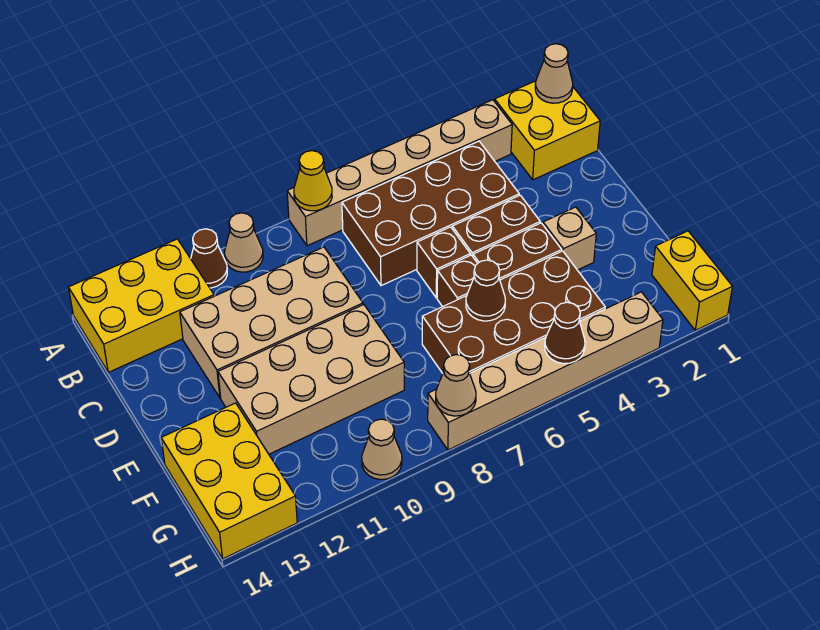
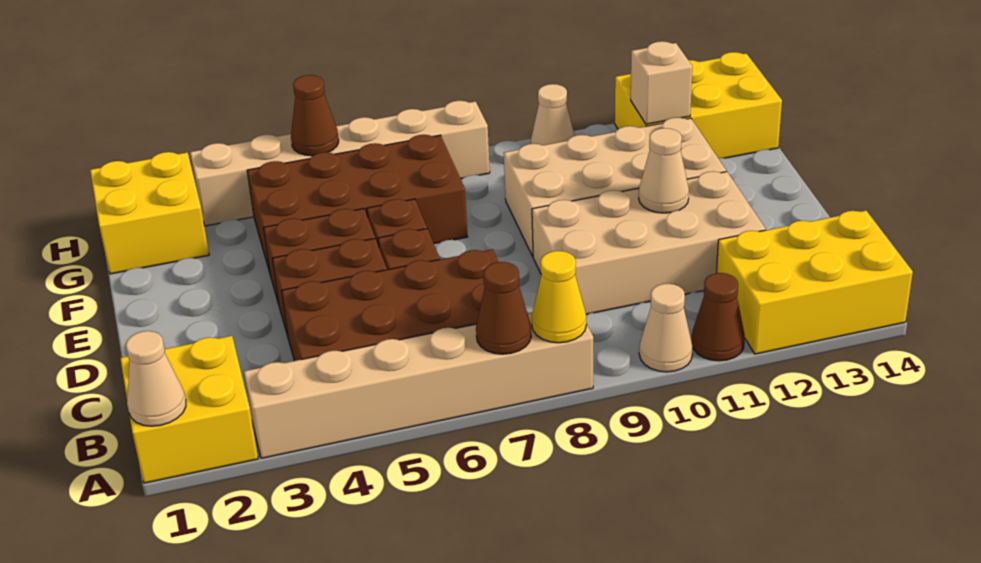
tan brick E3 level 1 -> tan brick G12 level 2
brown cone F6 level 2 -> brown cone A7 level 2
yellow brick F13:H14 level 1 -> yellow brick G12:H14 level 1
yellow brick G1:H1 level 1 -> yellow brick G1:H2 level 1
tan cone H8 level 2 -> tan cone D11 level 2

